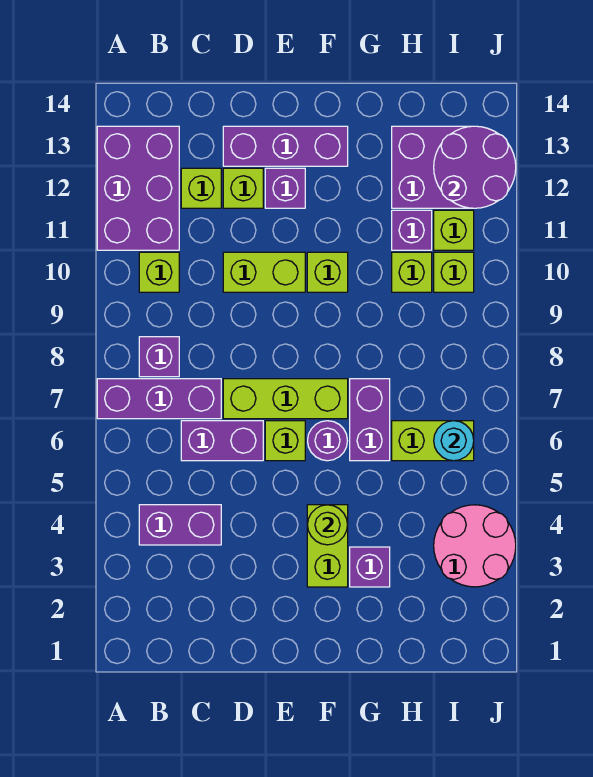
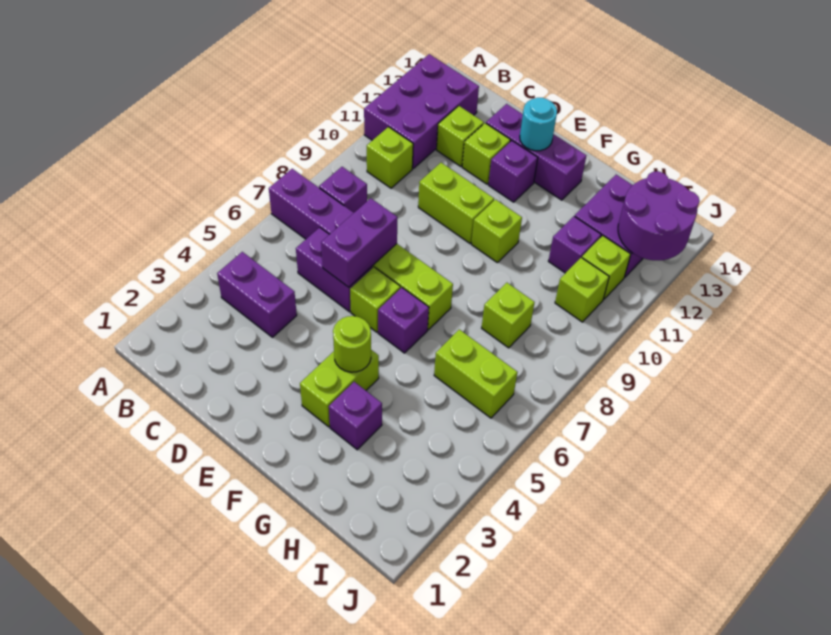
purple round brick F6 level 1 -> purple brick F6 level 1
purple brick G6:G7 level 1 -> purple brick D6:D7 level 2
lime brick H10 level 1 -> lime brick H8 level 1
pink round brick I3:J4 level 1 -> none
cyan round brick I6 level 2 -> cyan round brick E13 level 2

